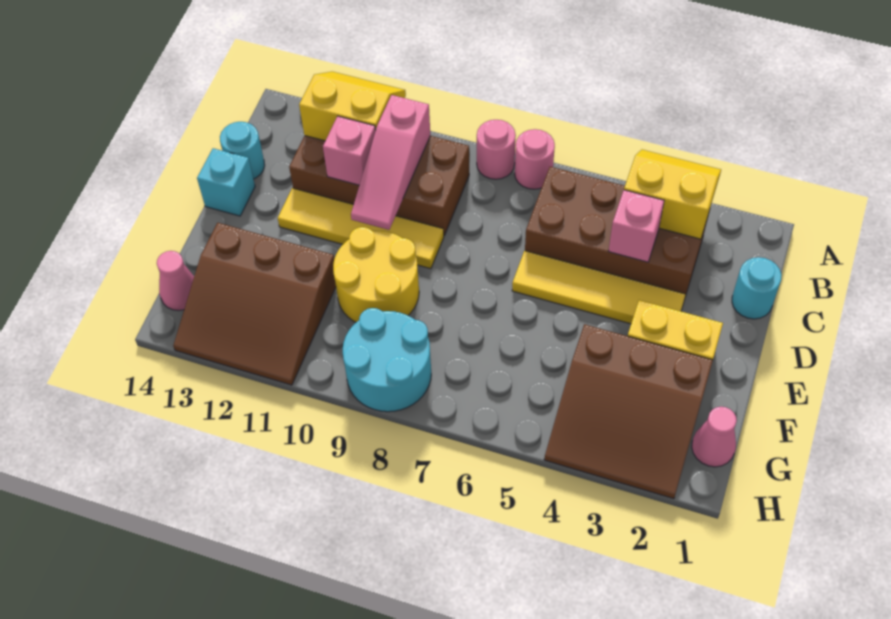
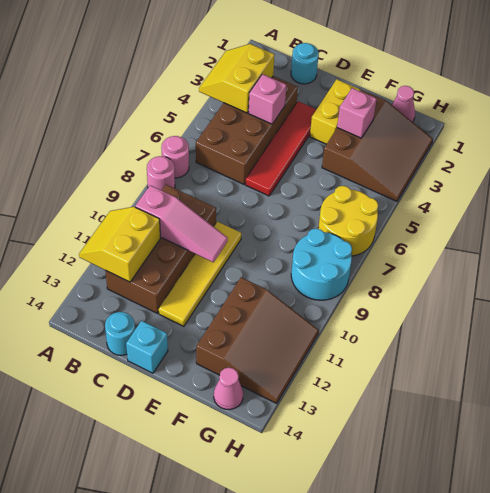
pink brick C11 level 2 -> pink brick F3 level 2
yellow tile D3:D6 level 1 -> red tile D3:D6 level 1
yellow round brick E9:F10 level 1 -> yellow round brick G6:H7 level 1

